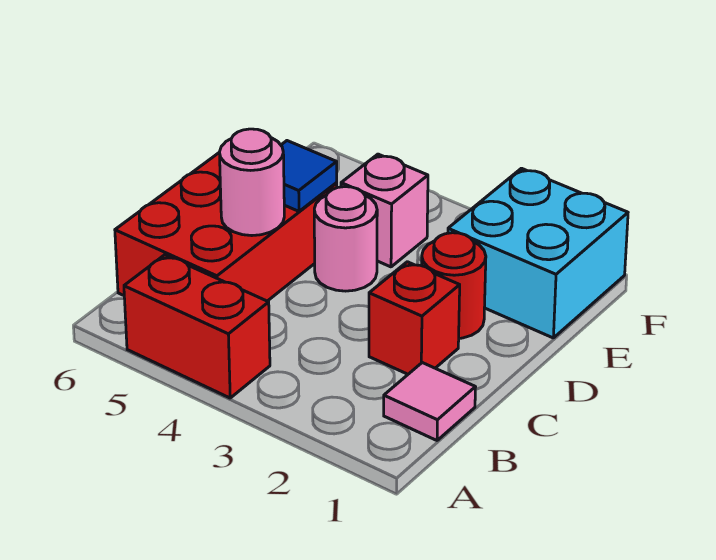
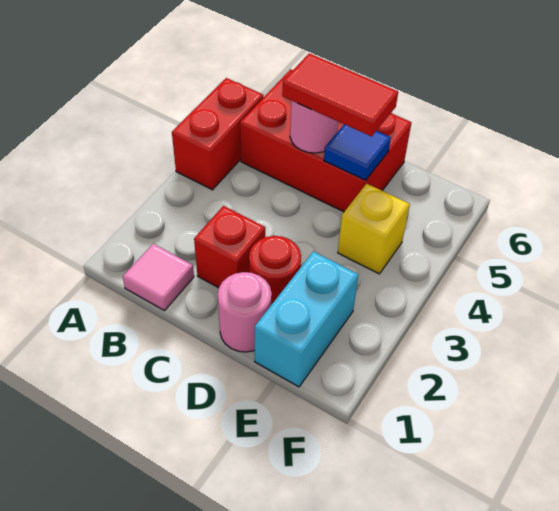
none -> red tile C5:D5 level 3
pink round brick D4 level 1 -> pink round brick D1 level 1
cyan brick E1:F2 level 1 -> cyan brick E1:E2 level 1
pink brick E4 level 1 -> yellow brick E4 level 1

